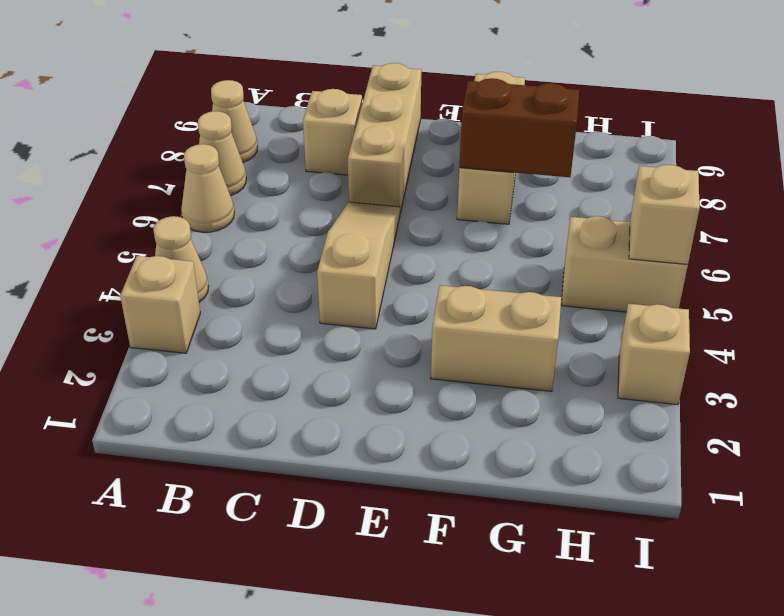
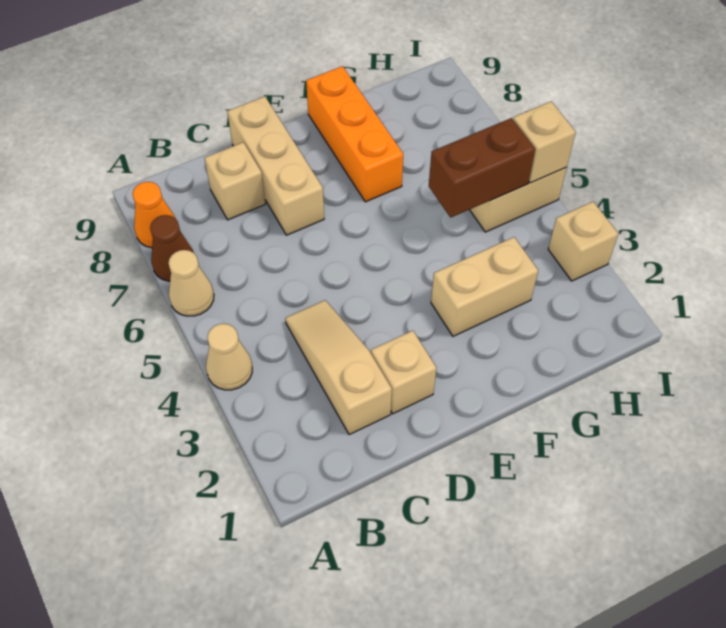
tan brick A3 level 1 -> tan brick D2 level 1
tan cone A7 level 1 -> brown cone A7 level 1
tan cone A8 level 1 -> orange cone A8 level 1
tan slope D4:D6 level 1 top 4 -> tan slope C2:C4 level 1 top 2
tan brick F7:F9 level 1 -> orange brick F7:F9 level 1
brown brick F7:G7 level 2 -> brown brick G5:H5 level 2

